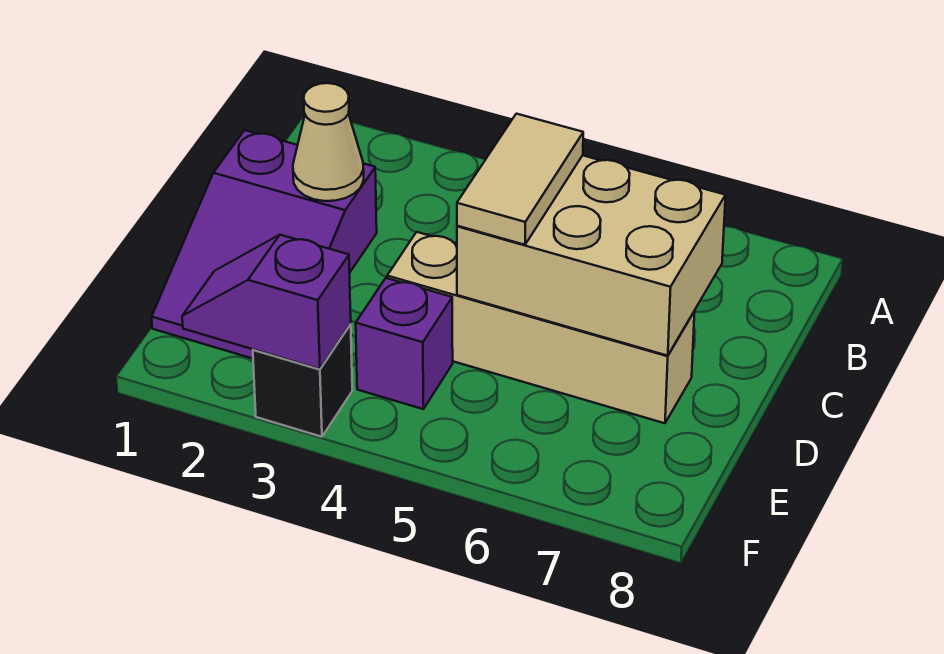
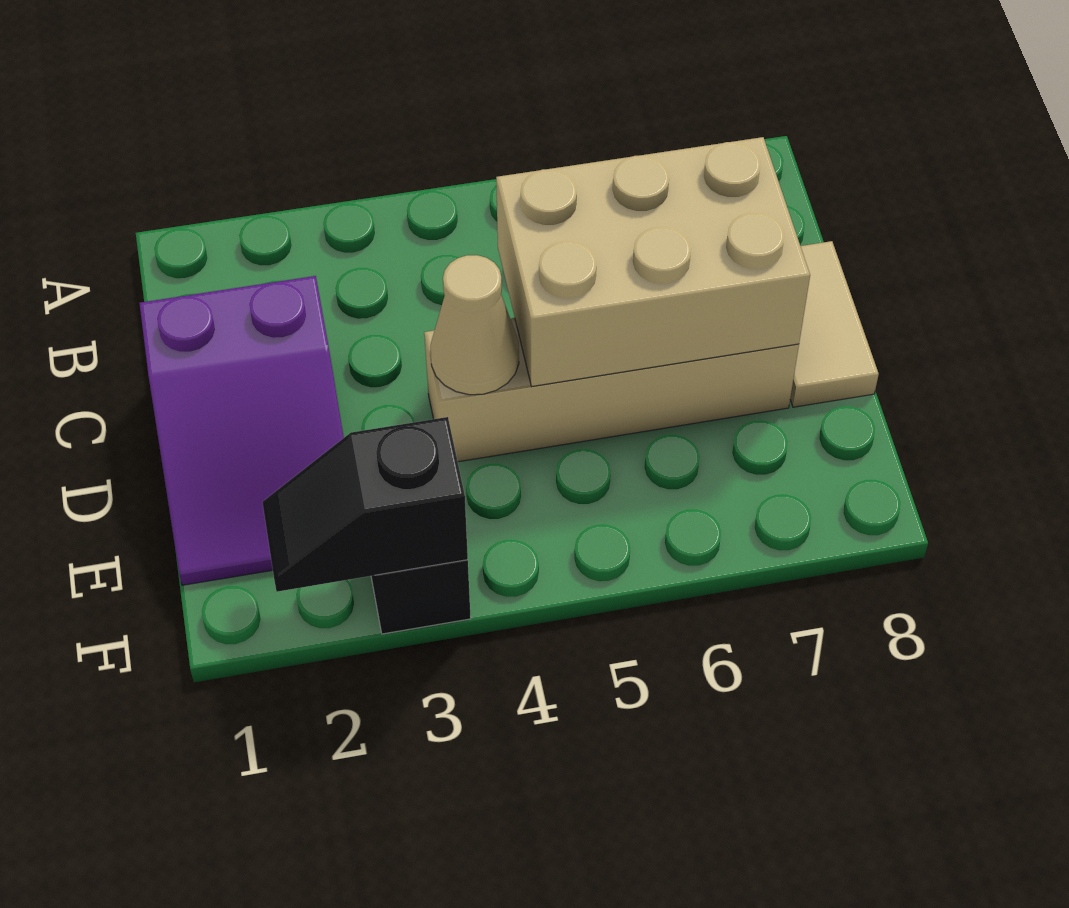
tan cone C2 level 2 -> tan cone D4 level 2
tan tile C5:D5 level 3 -> tan tile C8:D8 level 1
purple brick E4 level 1 -> none
purple slope F2:F3 level 2 top 3 -> black slope F2:F3 level 2 top 3

